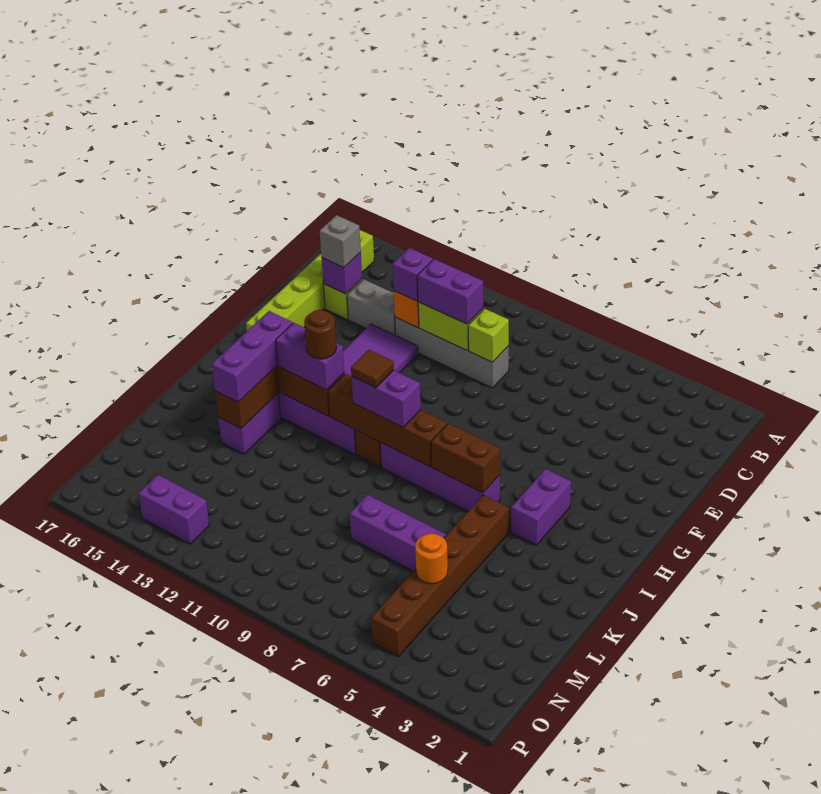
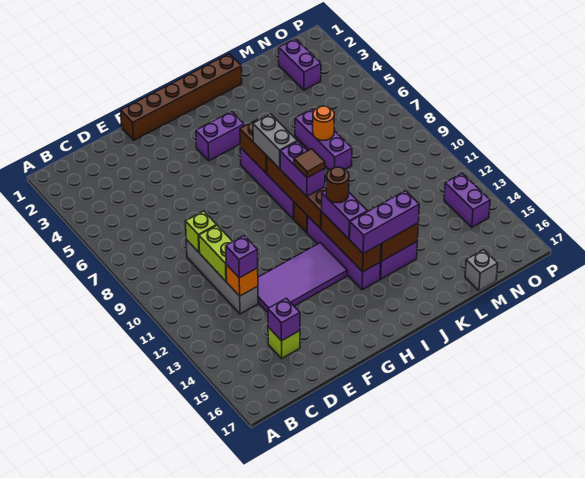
lime brick B16:G16 level 1 -> none
purple brick D10:D11 level 3 -> purple brick N2:N3 level 1
grey brick D13:D14 level 1 -> grey brick I7:I8 level 3
grey brick D15 level 3 -> grey brick M17 level 1
brown brick J5:O5 level 1 -> brown brick F1:K1 level 1
orange round brick M5 level 2 -> orange round brick L7 level 2

